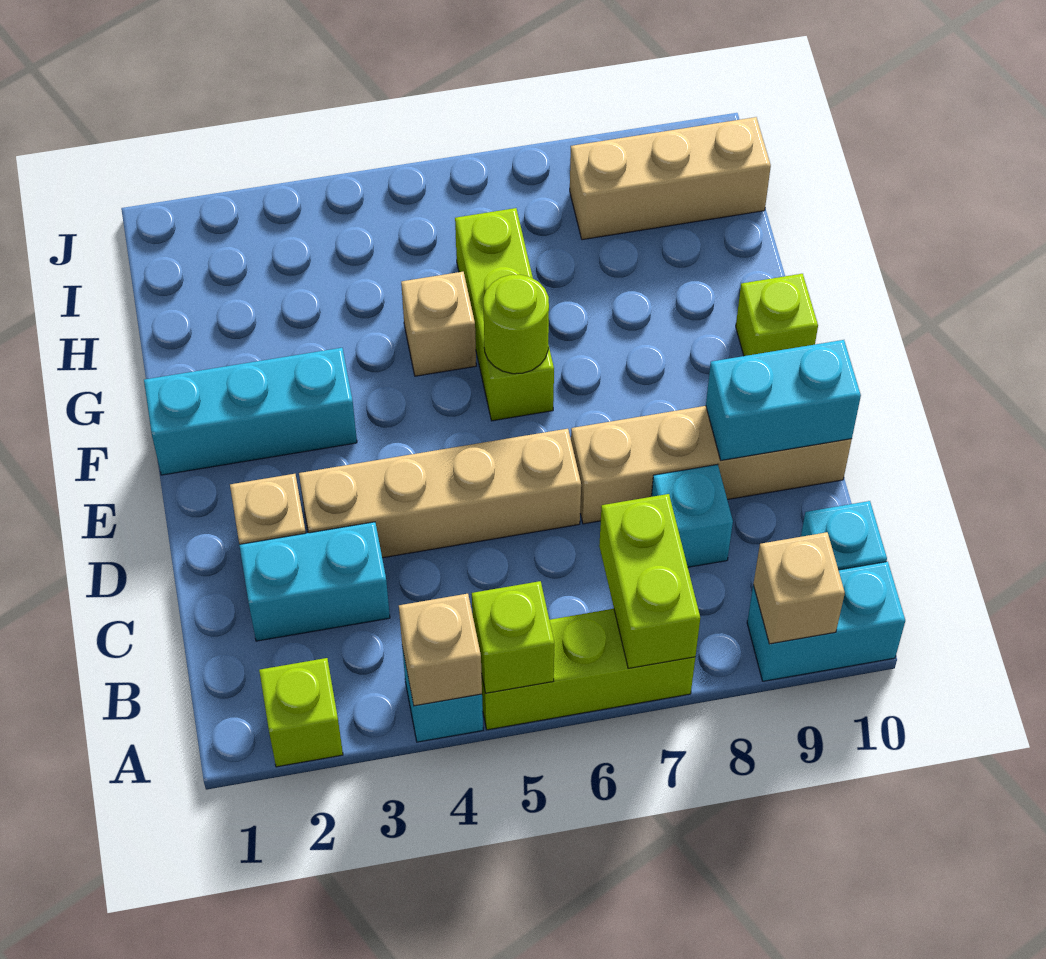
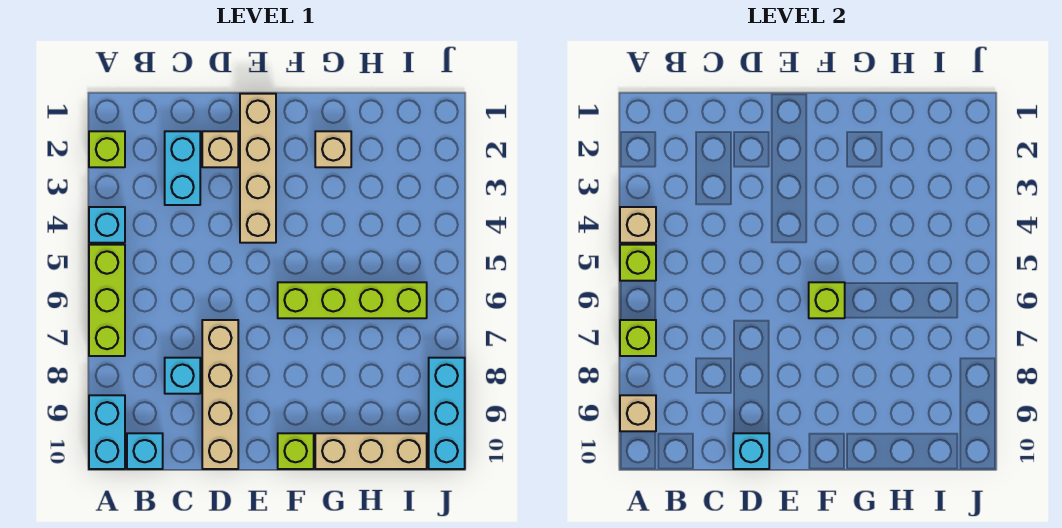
lime brick A7:B7 level 2 -> lime brick A7 level 2
tan brick D3:D6 level 1 -> tan brick E1:E4 level 1
cyan brick D9:D10 level 2 -> cyan brick D10 level 2
cyan brick F1:F3 level 1 -> cyan brick J8:J10 level 1
lime brick F6:H6 level 1 -> lime brick F6:I6 level 1
lime round brick F6 level 2 -> lime brick F6 level 2
tan brick G5 level 1 -> tan brick G2 level 1
tan brick I8:I10 level 1 -> tan brick G10:I10 level 1

